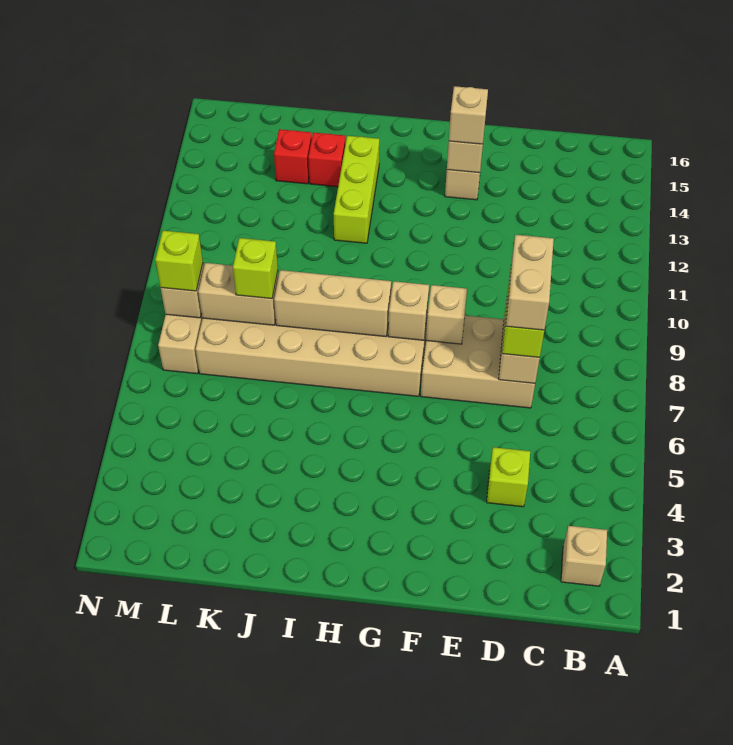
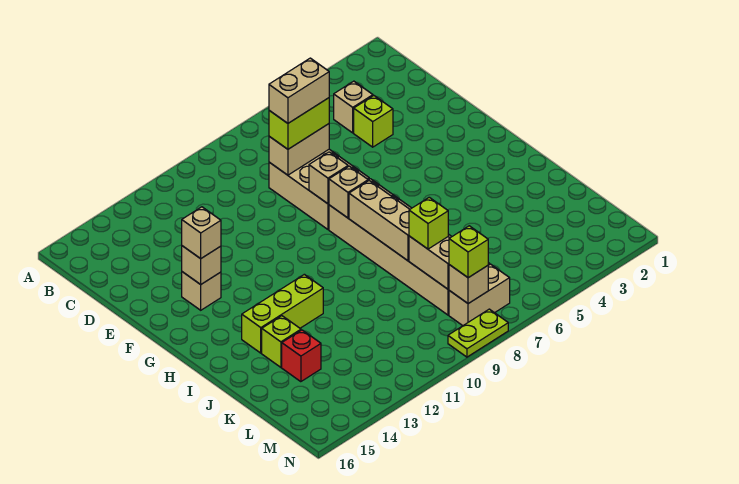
tan brick B2 level 1 -> tan brick C4 level 1
red brick J14 level 1 -> lime brick J14 level 1
none -> lime plate N8:N9 level 1

